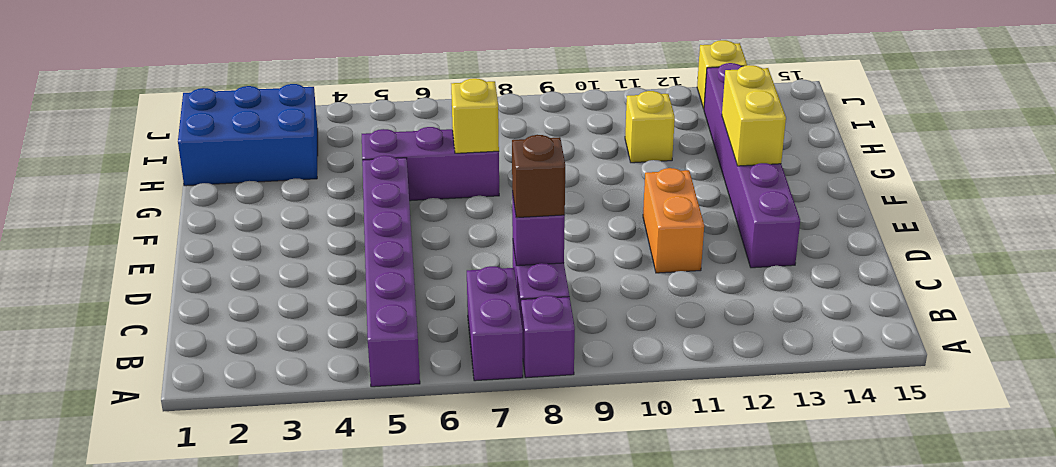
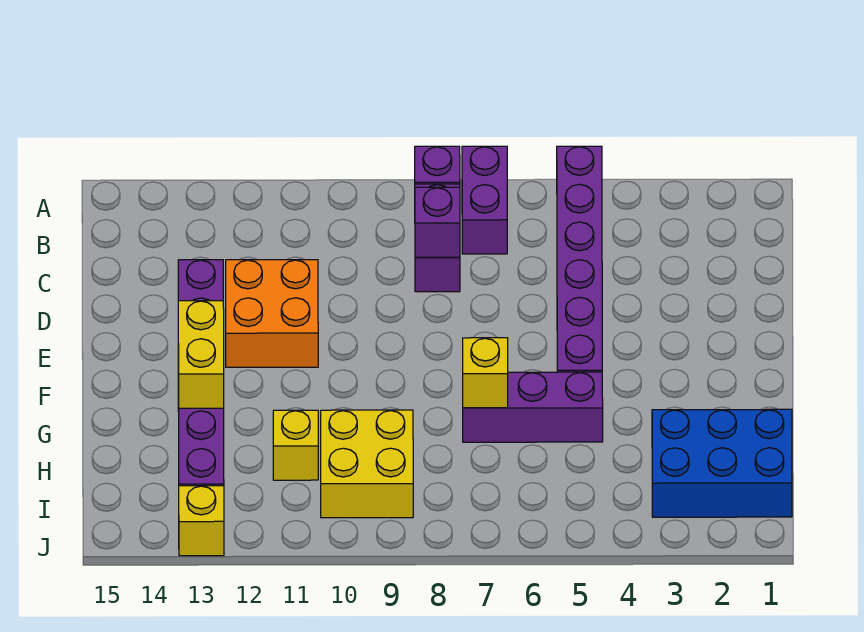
brown brick C8 level 3 -> none
orange brick D11:E11 level 1 -> orange brick D11:E12 level 1
none -> yellow brick H9:I10 level 1

